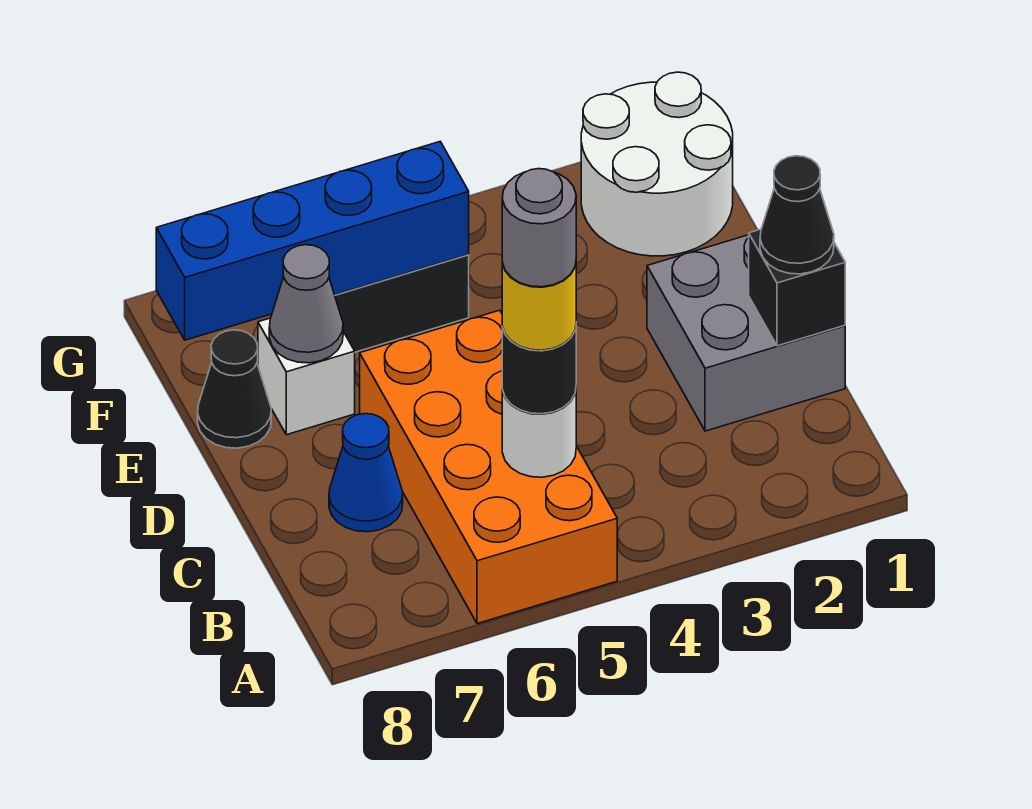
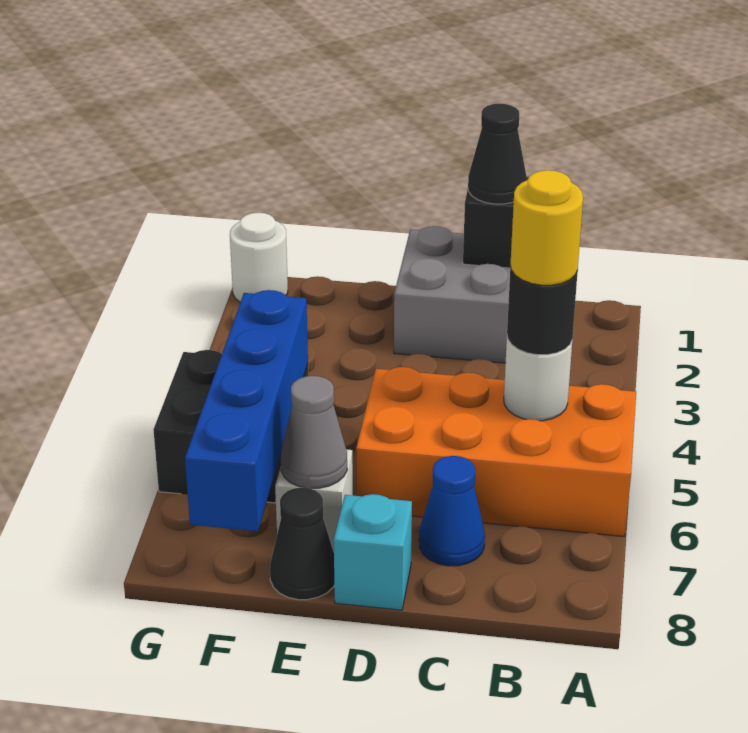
grey round brick B5 level 5 -> none
none -> cyan brick D8 level 1
white round brick F1:G2 level 1 -> white round brick G1 level 1

